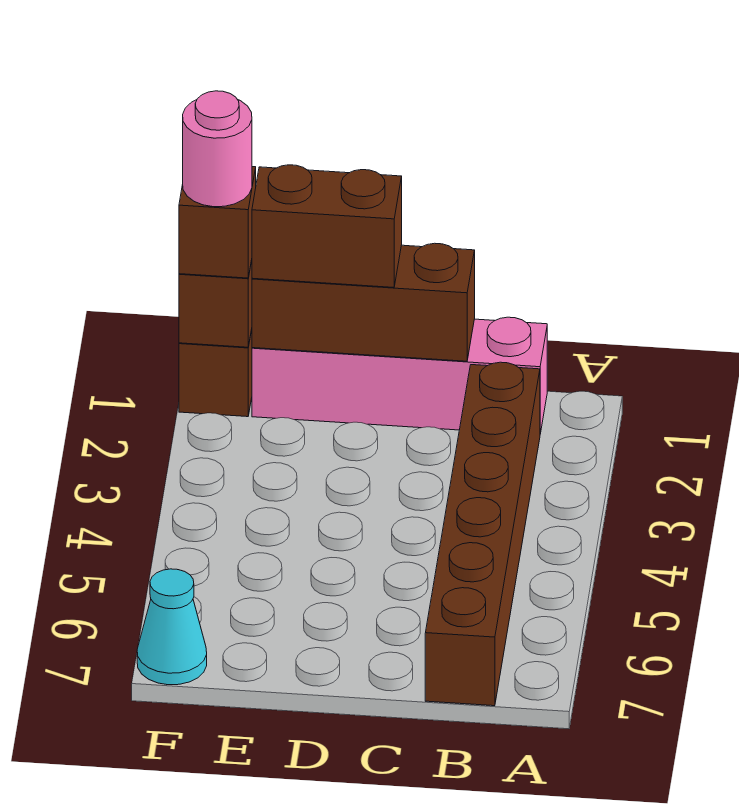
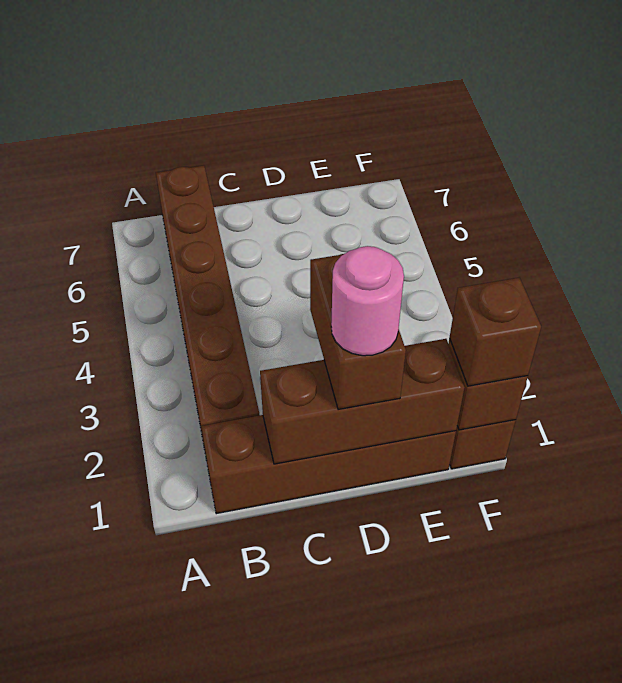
pink brick B1:E1 level 1 -> brown brick B1:E1 level 1
brown brick D1:E1 level 3 -> brown brick D1:D2 level 3
pink round brick F1 level 4 -> pink round brick D1 level 4
cyan cone F7 level 1 -> none

